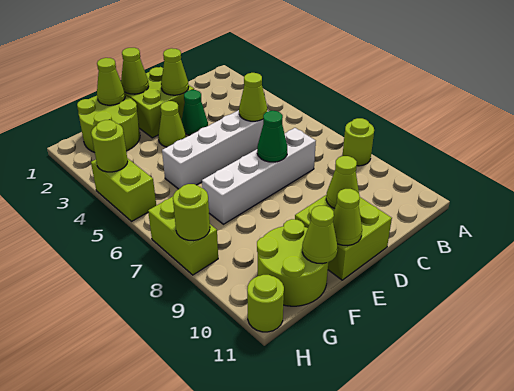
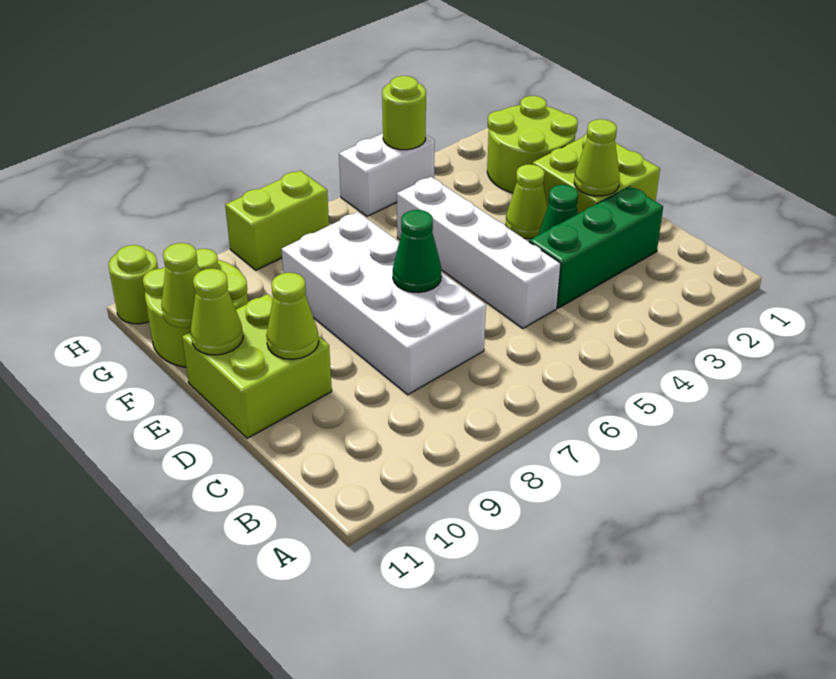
lime round brick A8 level 1 -> none
none -> green brick C2:C4 level 1
lime cone C5 level 2 -> none
white brick C7:F7 level 1 -> white brick C7:F8 level 1
lime cone E1 level 2 -> none
lime cone F1 level 2 -> none
lime brick H4:H5 level 1 -> white brick H4:H5 level 1
lime round brick H8 level 2 -> none

